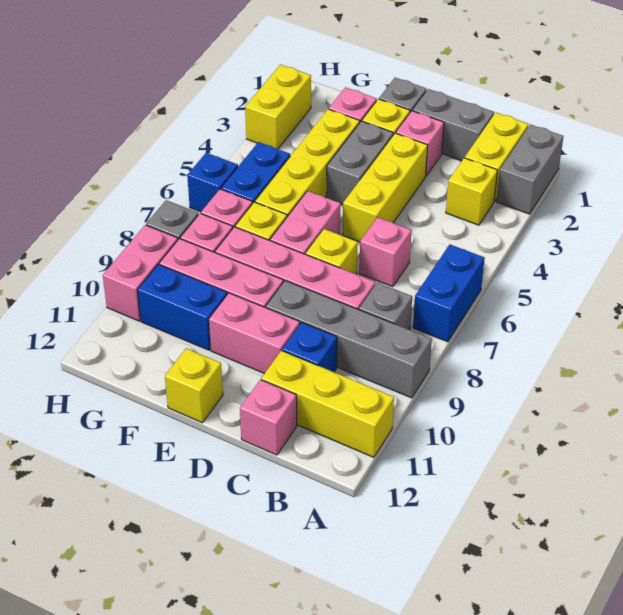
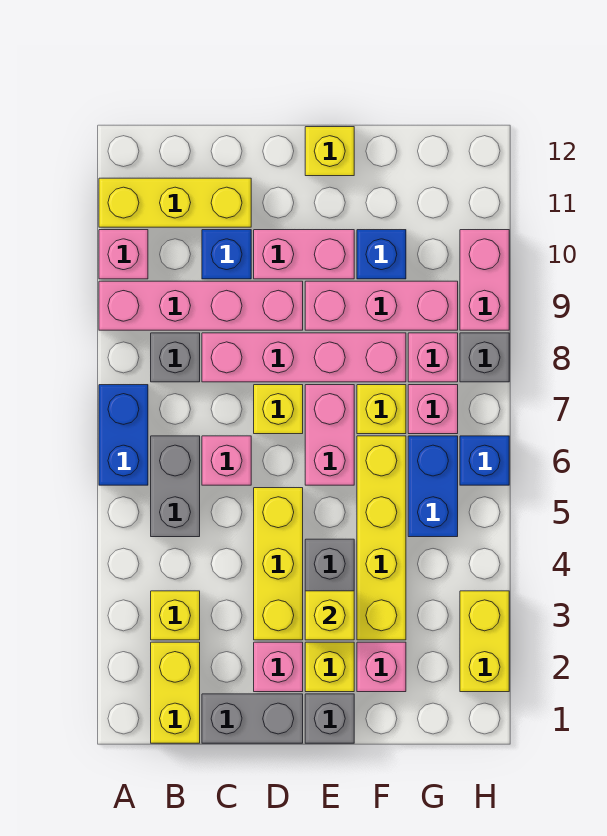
grey brick A1:A2 level 1 -> grey brick B5:B6 level 1
grey brick A9:D9 level 1 -> pink brick A9:D9 level 1
pink brick C12 level 1 -> pink brick A10 level 1
none -> yellow brick E3 level 2
blue brick F10:G10 level 1 -> blue brick F10 level 1

